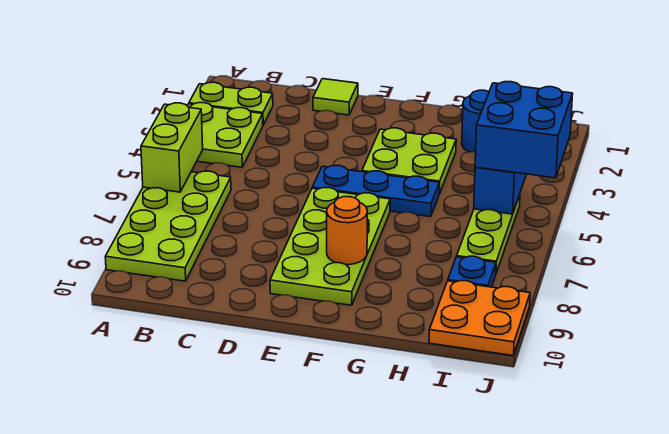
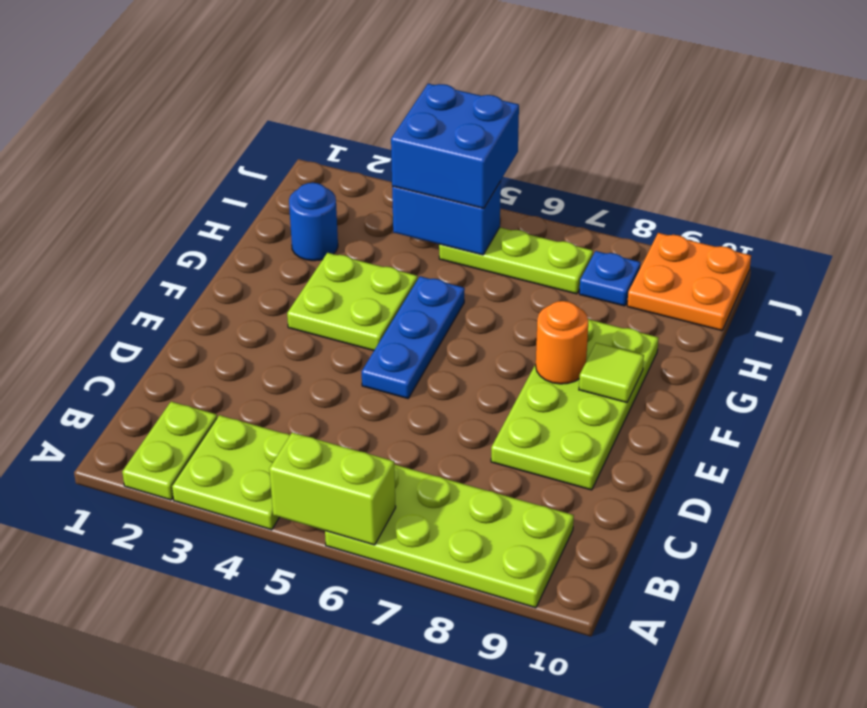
lime tile D1 level 1 -> lime tile F9 level 2
lime plate E6:F9 level 1 -> lime plate D8:G9 level 1

